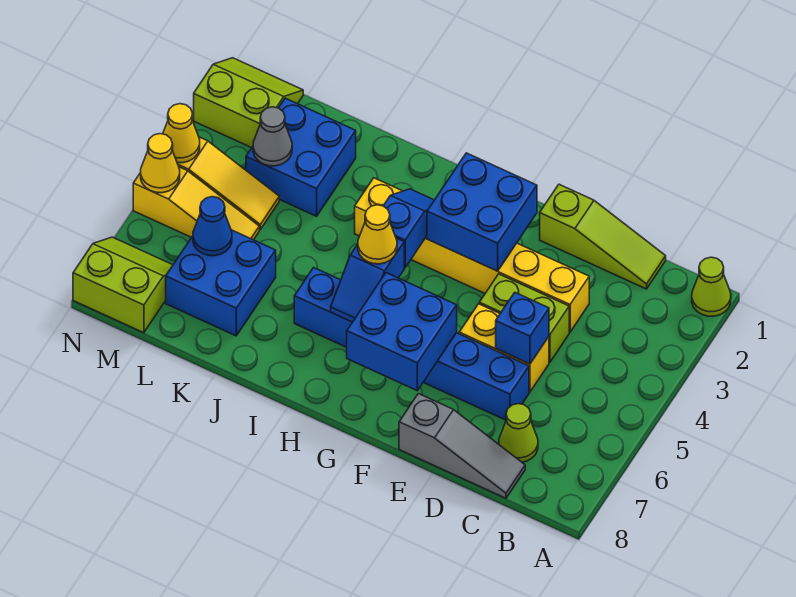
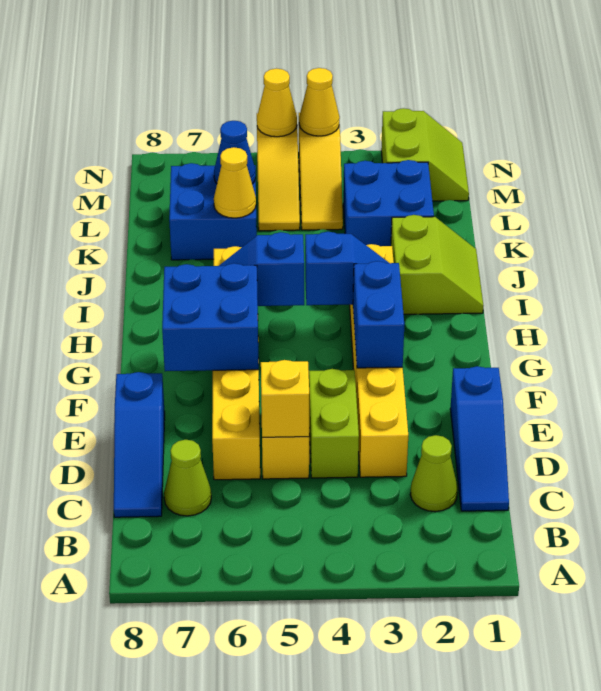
lime cone A1 level 1 -> lime cone C2 level 1
lime slope C1:E1 level 1 top E -> blue slope C1:E1 level 1 top E
grey slope C8:E8 level 1 top E -> blue slope C8:E8 level 1 top E
blue brick D5 level 2 -> yellow brick D5 level 2
blue brick D6:I6 level 1 -> yellow brick D6:I6 level 1
blue brick F2:G3 level 2 -> blue brick F3:G3 level 2
yellow cone H5 level 3 -> yellow cone K6 level 2
grey cone L3 level 2 -> none
lime slope M7:N8 level 1 top 8 -> lime slope I1:J2 level 1 top 2

